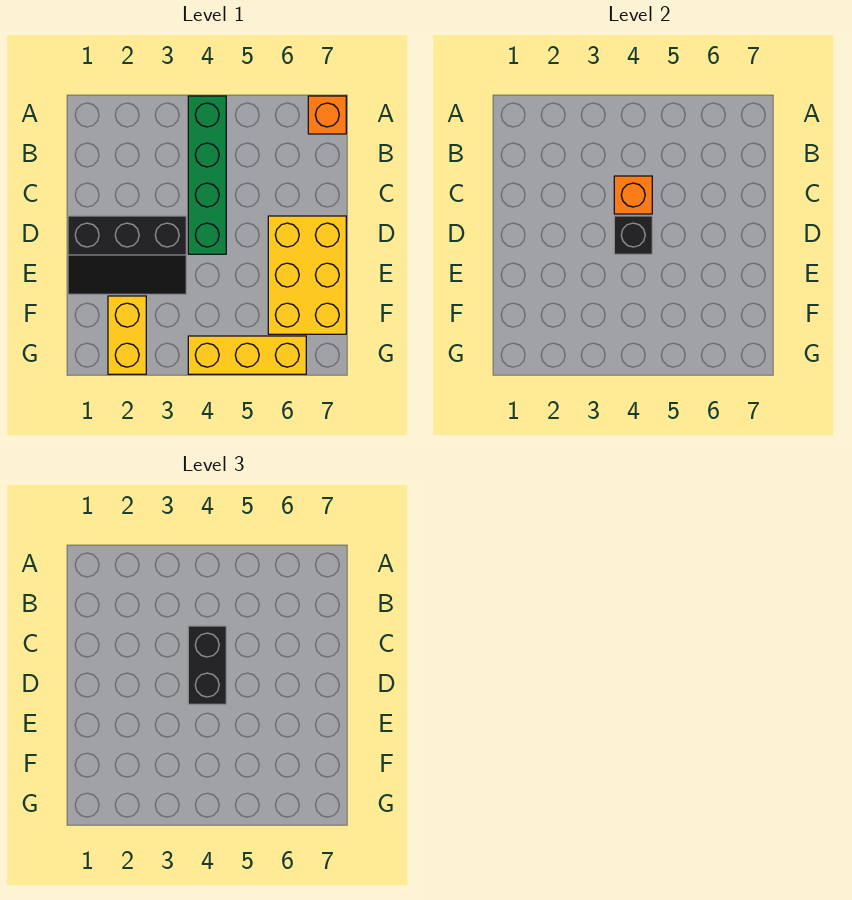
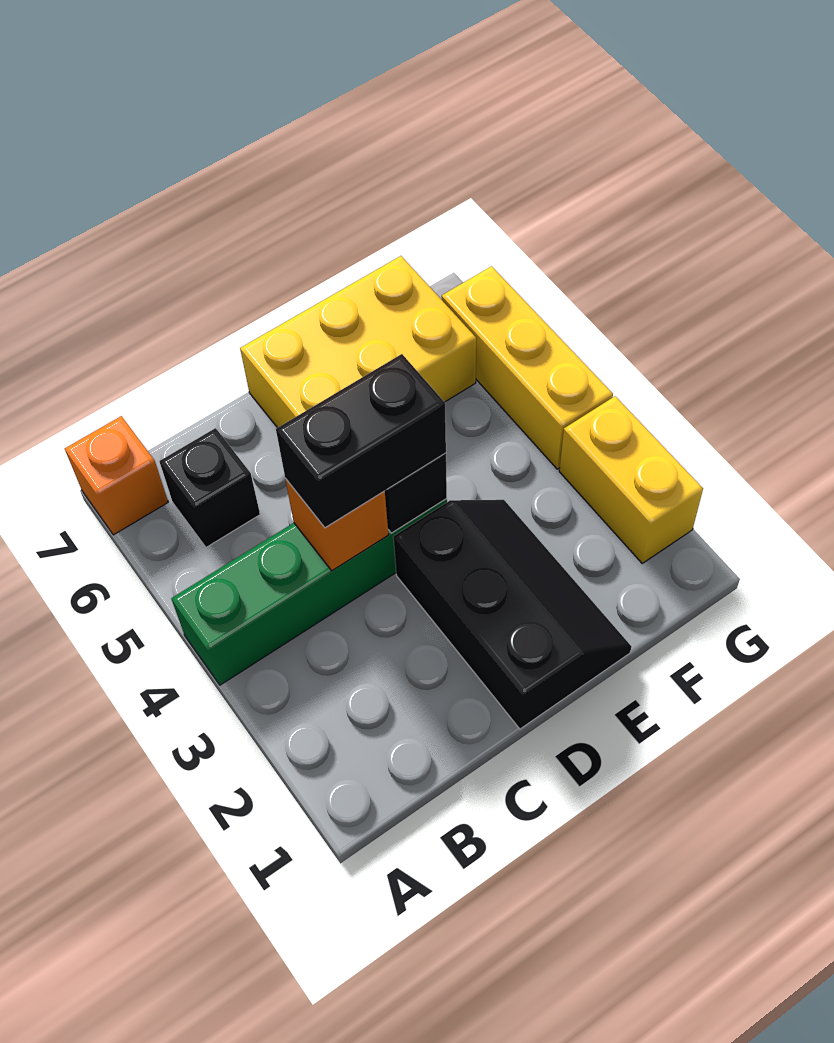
none -> black brick B6 level 1
yellow brick F2:G2 level 1 -> yellow brick G2:G3 level 1

